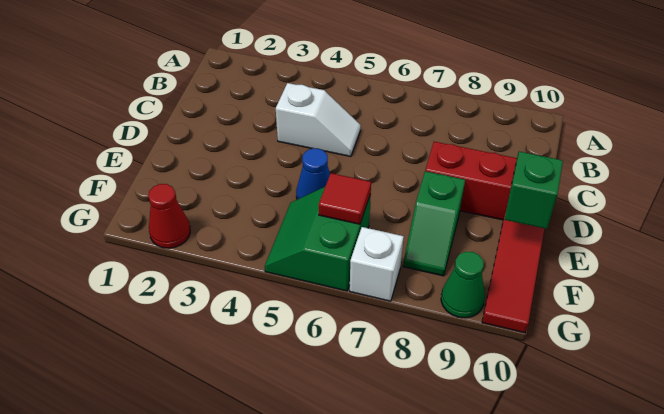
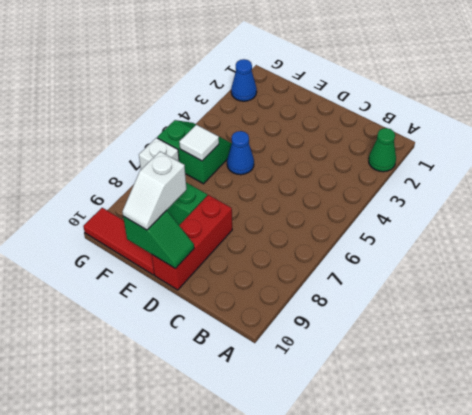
white slope C4:C5 level 1 top 4 -> white slope E9:E10 level 3 top 9
red tile F6 level 2 -> white tile F6 level 2
red cone G2 level 1 -> blue cone G2 level 1
green cone G9 level 1 -> green cone A2 level 1

